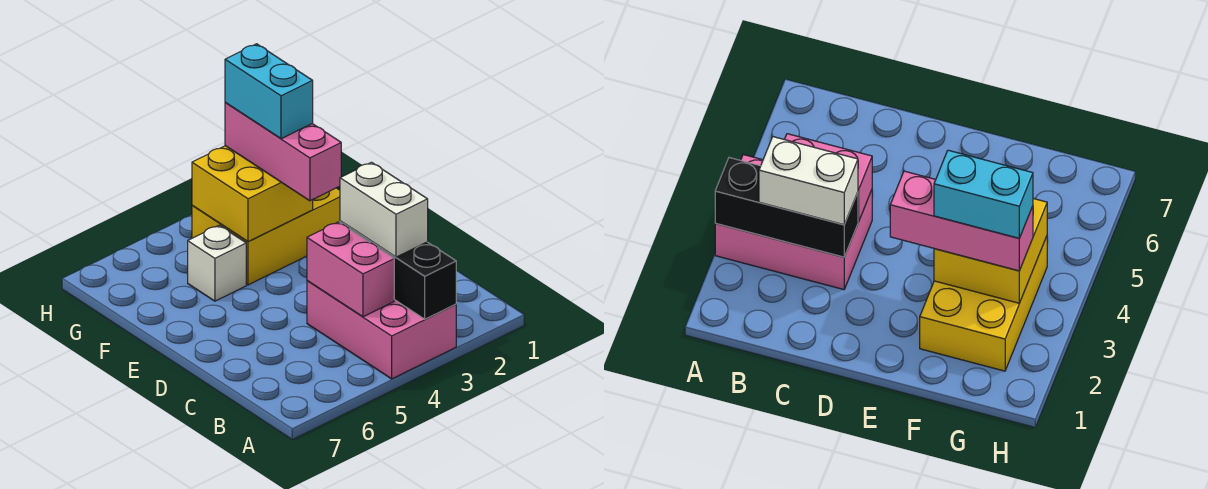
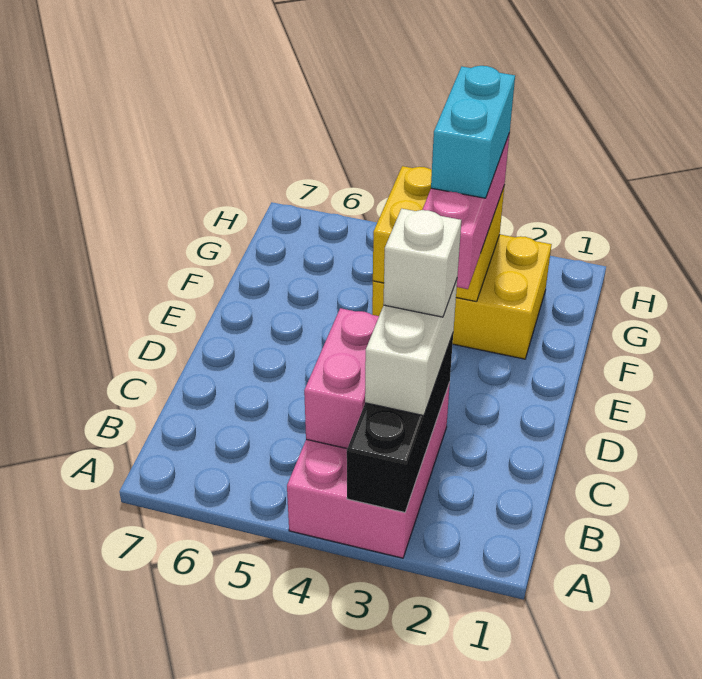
white brick F5 level 1 -> white brick C3 level 4

